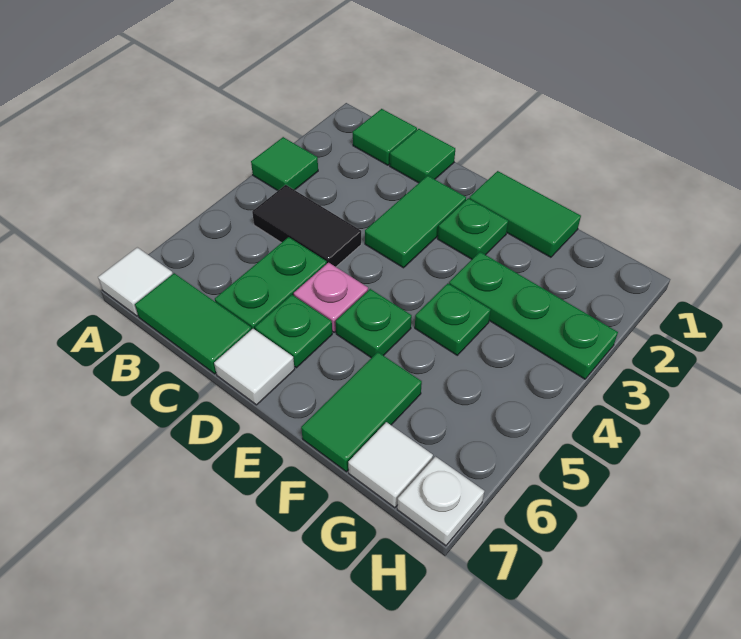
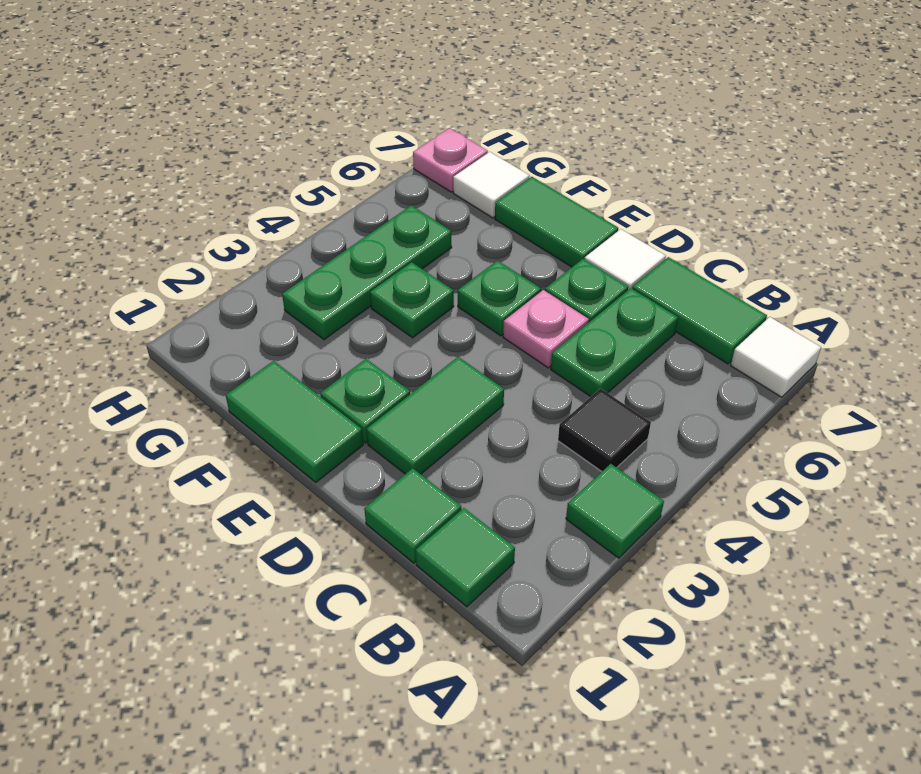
black tile B4:C4 level 1 -> black tile B4 level 1
green plate F3:H3 level 1 -> green plate G3:G5 level 1
green tile F6:F7 level 1 -> green tile E7:F7 level 1
white plate H7 level 1 -> pink plate H7 level 1

